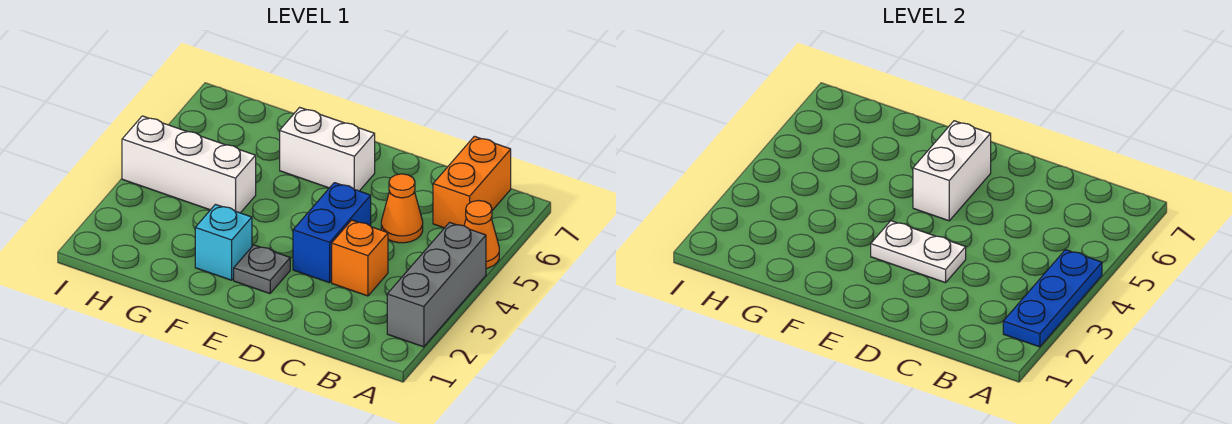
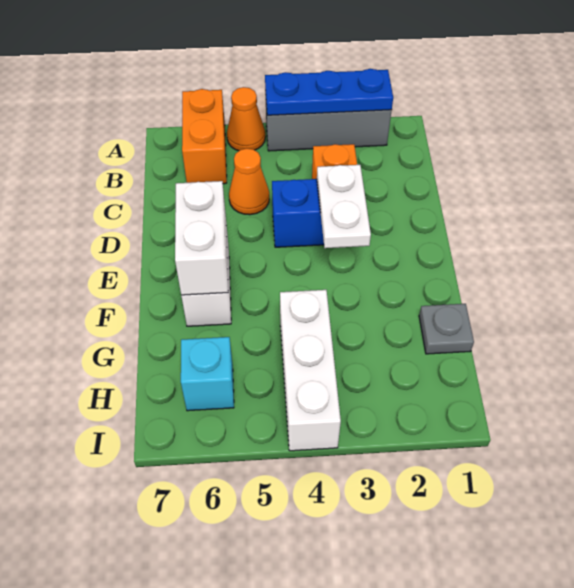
orange brick B6:B7 level 1 -> orange brick A6:B6 level 1
grey plate E2 level 1 -> grey plate G1 level 1
white brick E5:E6 level 2 -> white brick E6:F6 level 2
cyan brick F2 level 1 -> cyan brick H6 level 1

